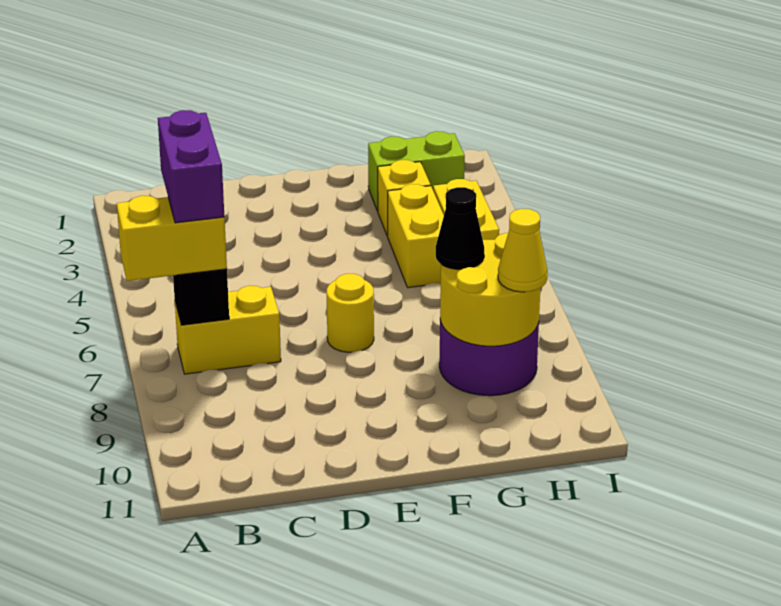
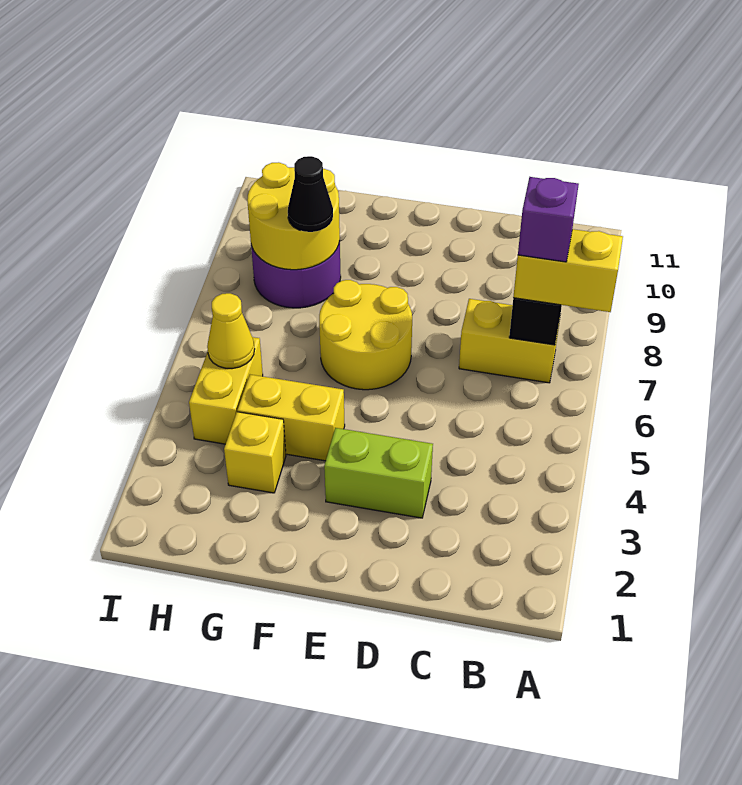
purple brick B6:B7 level 4 -> purple brick B7 level 4
yellow round brick E7 level 1 -> yellow round brick E6:F7 level 1
lime brick G2:H2 level 1 -> lime brick D3:E3 level 1
yellow brick G4:G5 level 1 -> yellow brick F4:G4 level 1
yellow cone H9 level 3 -> yellow cone H5 level 2

